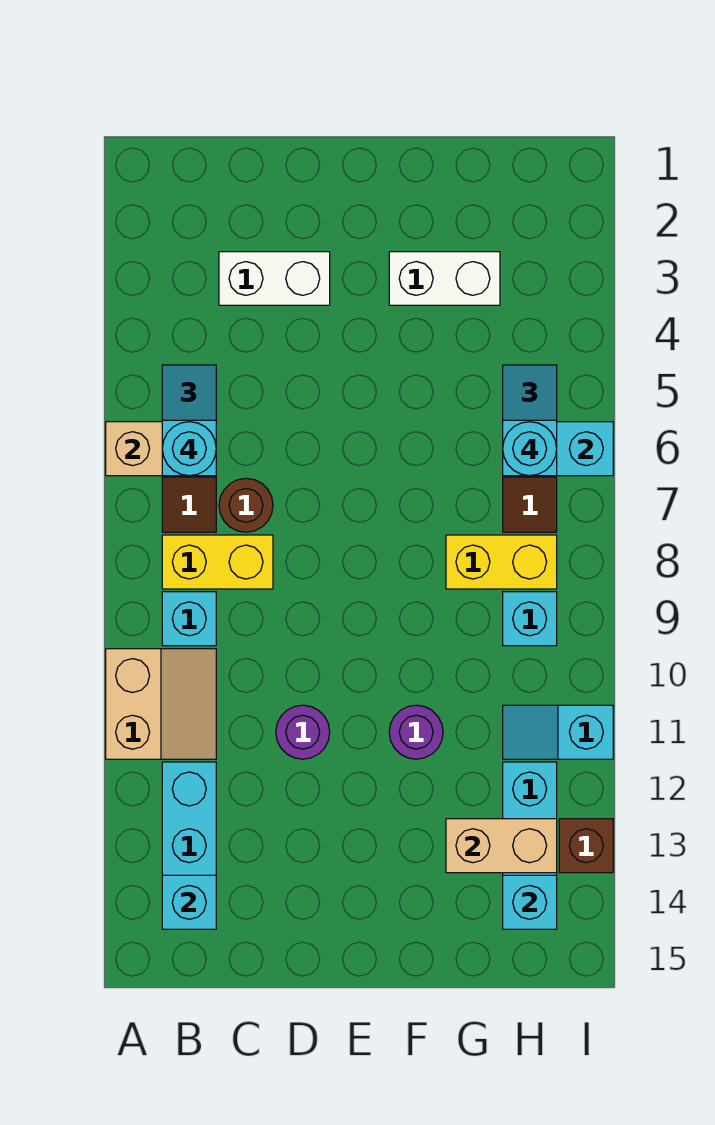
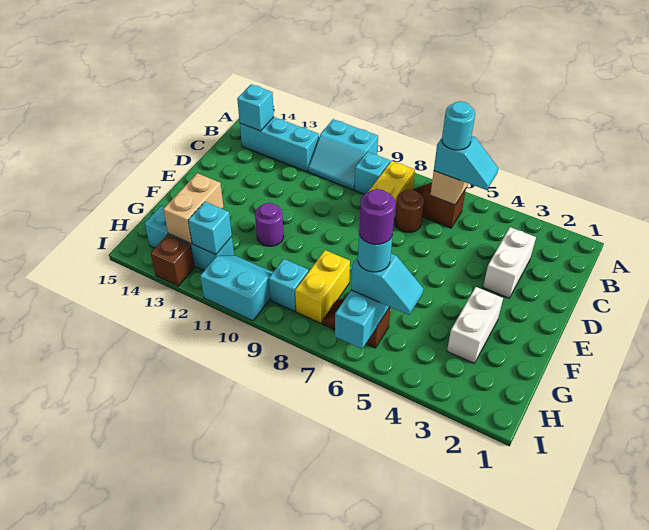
tan slope A10:B11 level 1 top A -> cyan slope A10:B11 level 1 top A
purple round brick D11 level 1 -> purple round brick H6 level 5
cyan slope H11:I11 level 1 top I -> cyan slope H10:I11 level 1 top I
cyan brick H14 level 2 -> cyan brick H12 level 2

